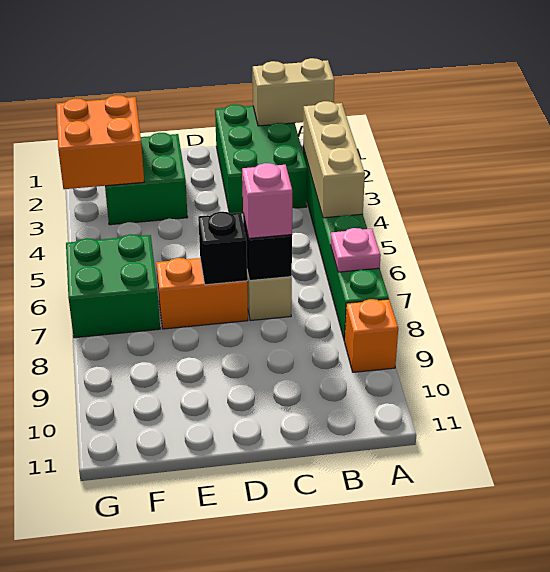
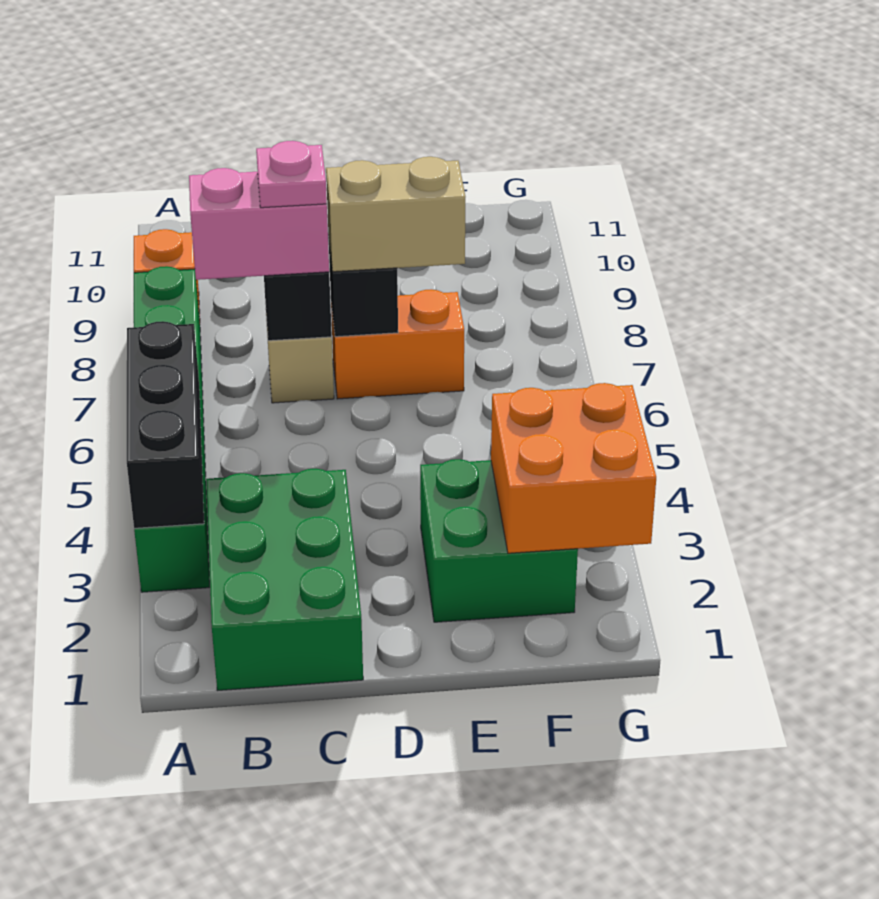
tan brick A1:B1 level 2 -> tan brick D7:E7 level 3
tan brick A3:A5 level 2 -> black brick A3:A5 level 2
pink plate A7 level 2 -> pink plate C7 level 4
pink brick C7 level 3 -> pink brick B7:C7 level 3
green brick F6:G7 level 1 -> none

